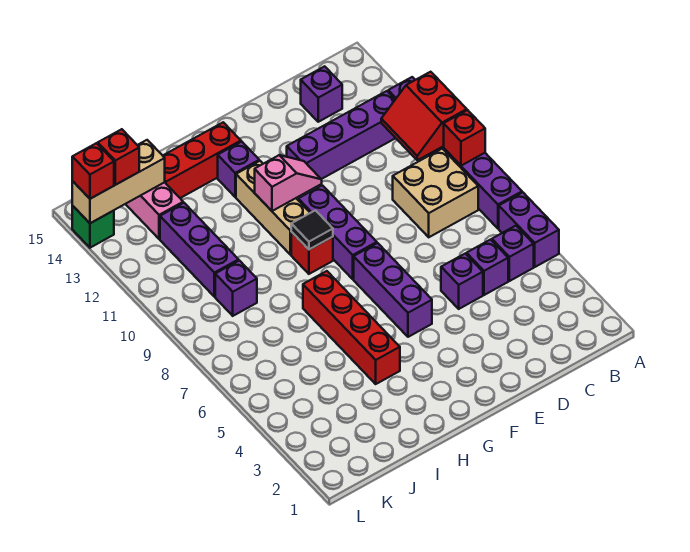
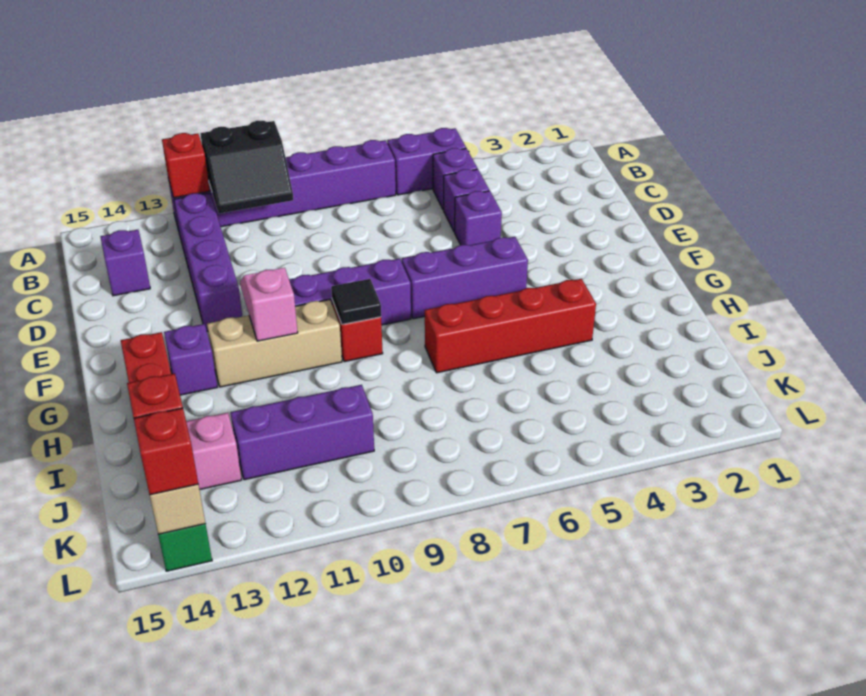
red brick A9 level 2 -> red brick A12 level 2
red slope A10:B11 level 2 top A -> black slope A10:B11 level 2 top A
tan brick B8:C9 level 1 -> none
purple brick J9 level 1 -> none

